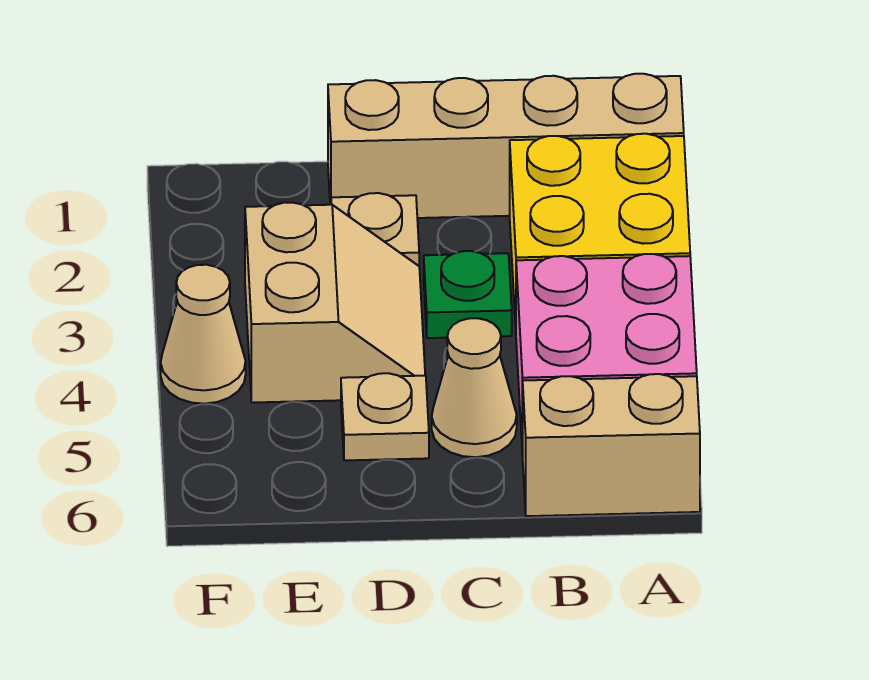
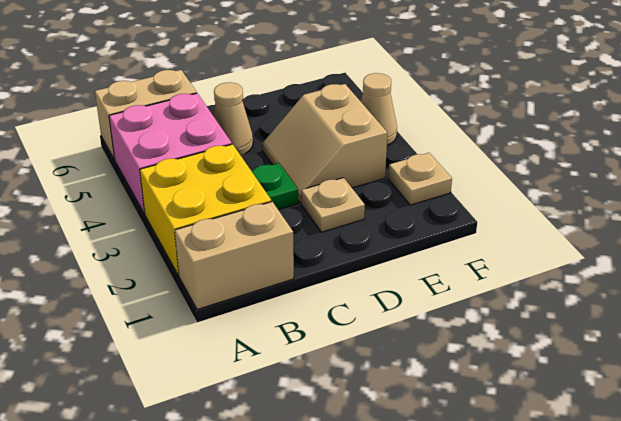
tan brick A1:D1 level 1 -> tan brick A1:B1 level 1
tan plate D5 level 1 -> tan plate F2 level 1

